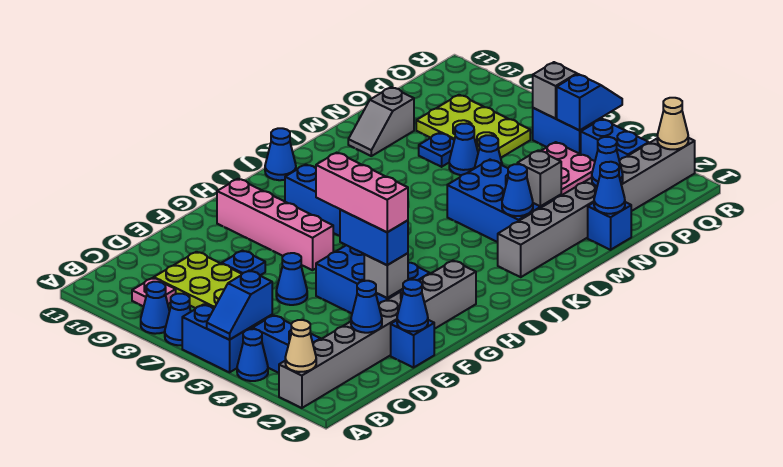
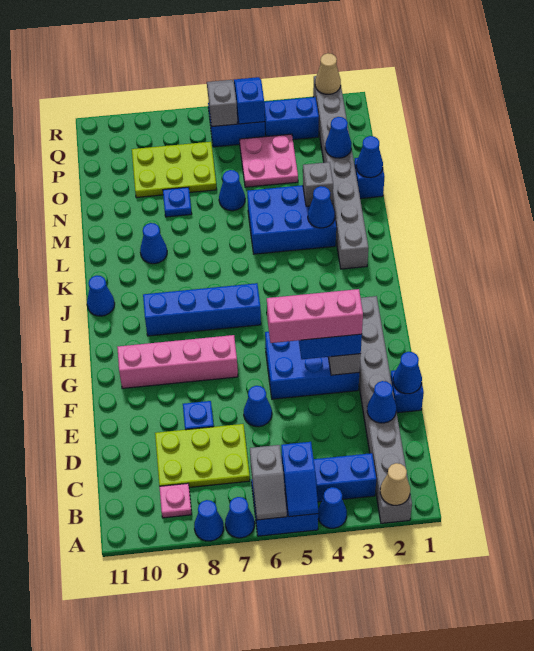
grey slope M10:N10 level 1 top N -> grey slope A6:B6 level 2 top B
blue cone N7 level 1 -> blue cone L9 level 1

